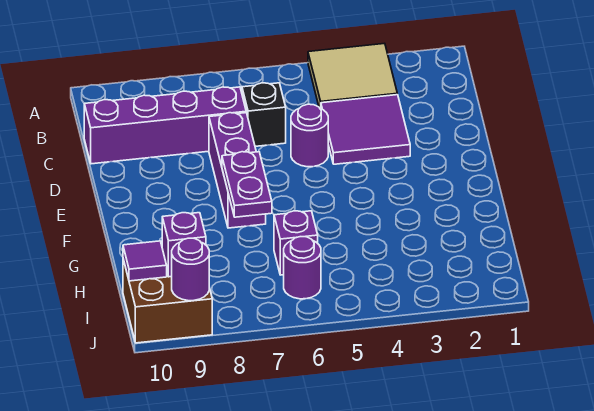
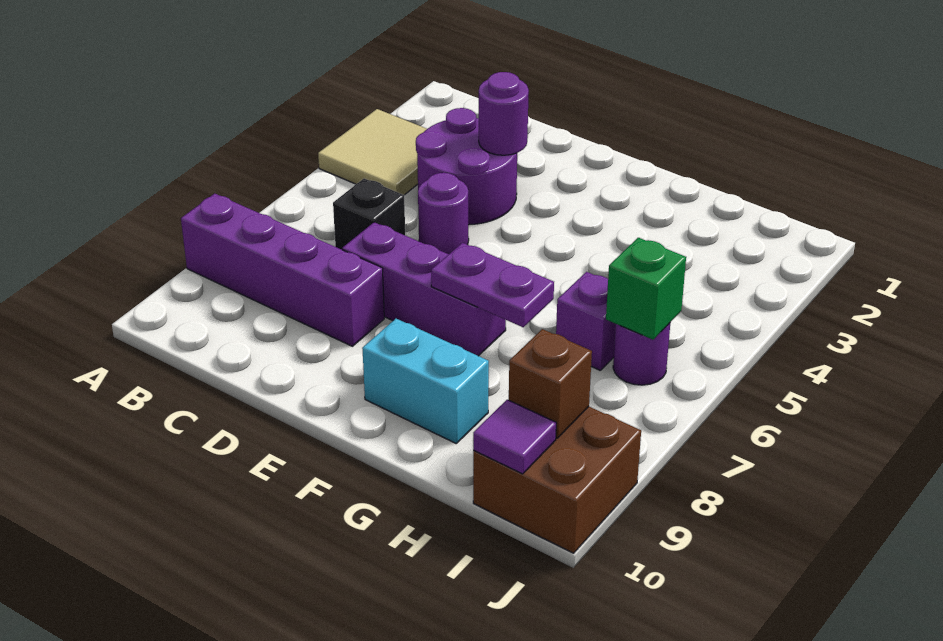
purple tile C3:D4 level 1 -> purple round brick C3:D4 level 1
purple brick C7:C10 level 1 -> purple brick A8:D8 level 1
none -> cyan brick F9:G9 level 1
none -> green brick I6 level 2
purple brick I9 level 2 -> brown brick I9 level 2
purple round brick J9 level 2 -> purple round brick D3 level 2

